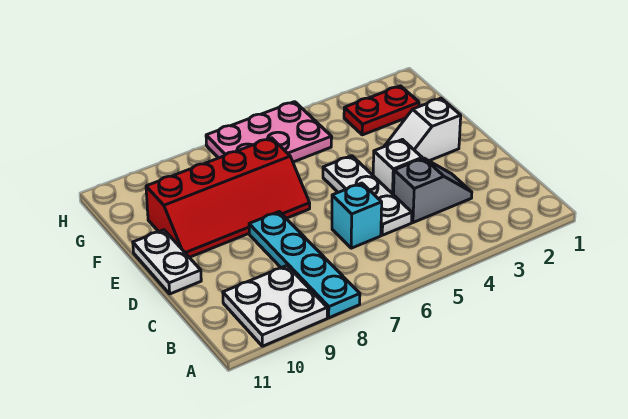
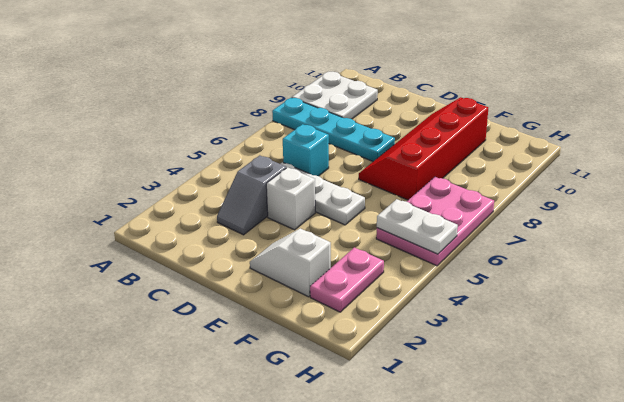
white plate D11:E11 level 1 -> white plate G5:H5 level 2
white slope E2:E3 level 1 top 2 -> white slope E2:F2 level 1 top F
red plate G2:G3 level 1 -> pink plate G2:G3 level 1

